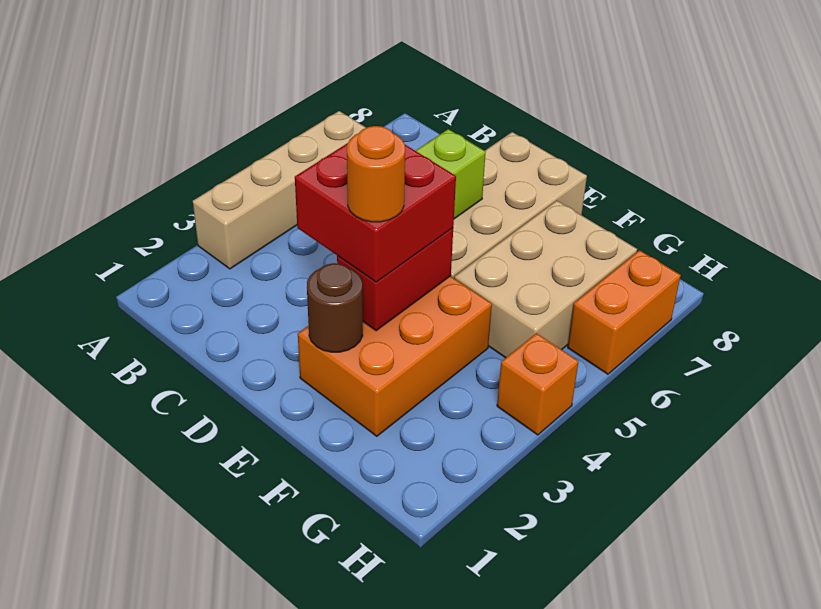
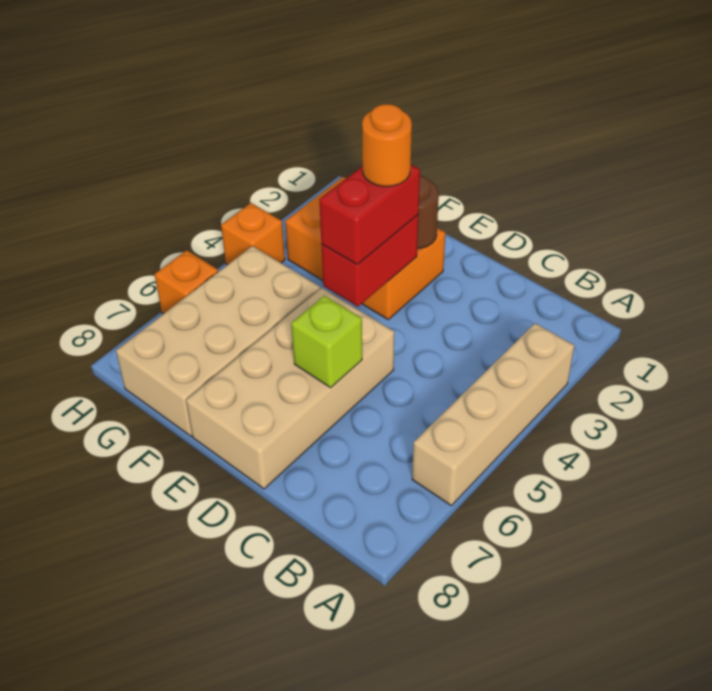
red brick D3:E4 level 3 -> red brick E3:E4 level 3
orange brick E2:F4 level 1 -> orange brick E2:G3 level 1
tan brick F5:G7 level 1 -> tan brick F5:G8 level 1
orange brick H6:H7 level 1 -> orange brick H6 level 1

